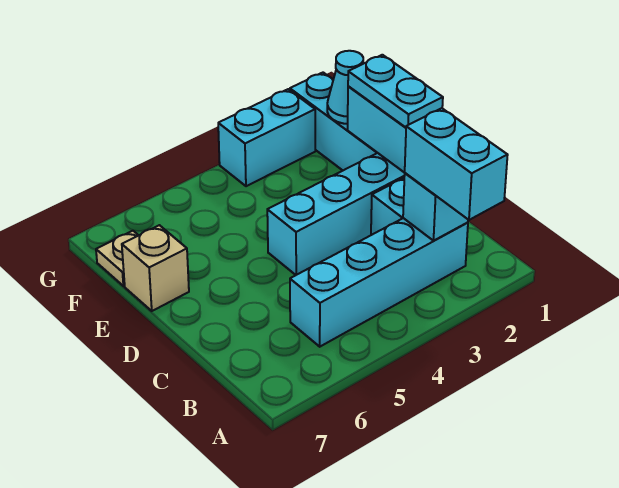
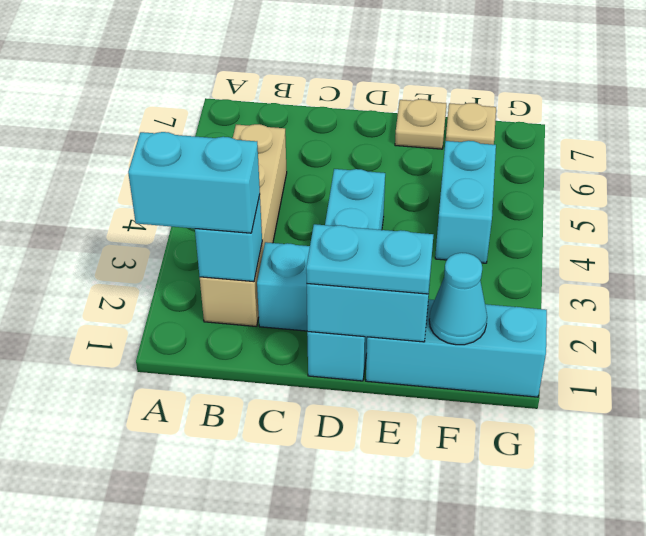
cyan brick B2:B5 level 1 -> tan brick B2:B5 level 1
tan brick E7 level 1 -> tan plate E7 level 1
cyan brick G2:G3 level 1 -> cyan brick F4:F5 level 1

